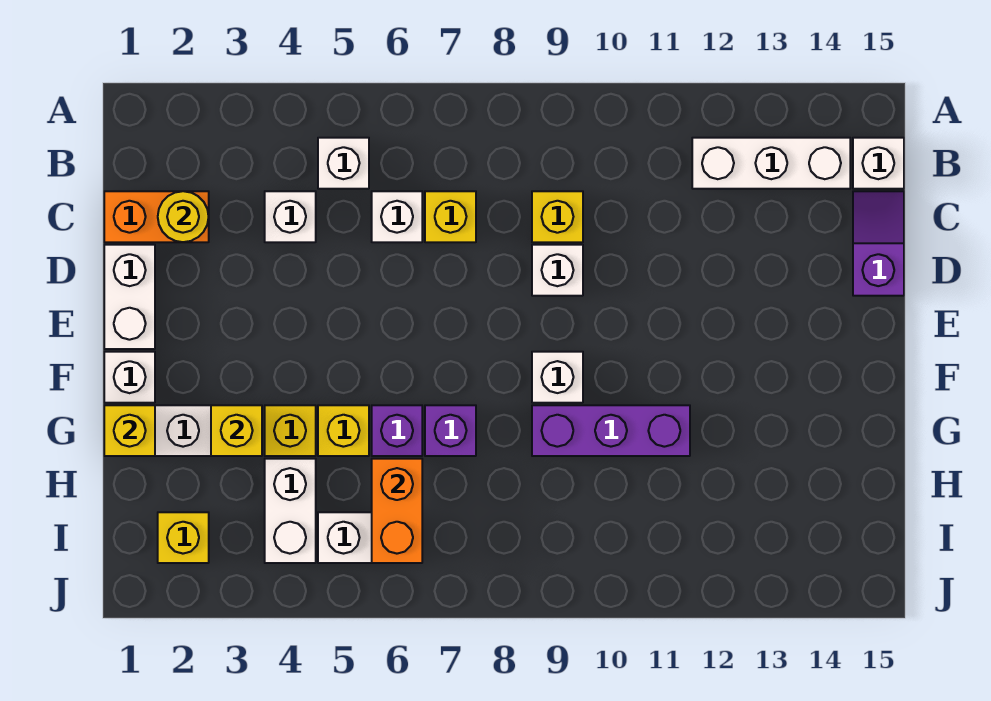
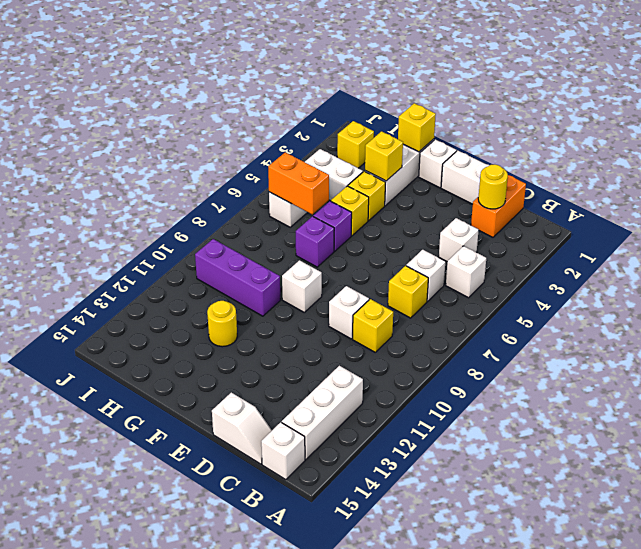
purple slope C15:D15 level 1 top D -> white slope C15:D15 level 1 top D
purple brick G9:G11 level 1 -> purple brick G10:I10 level 1
none -> yellow round brick G12 level 1

